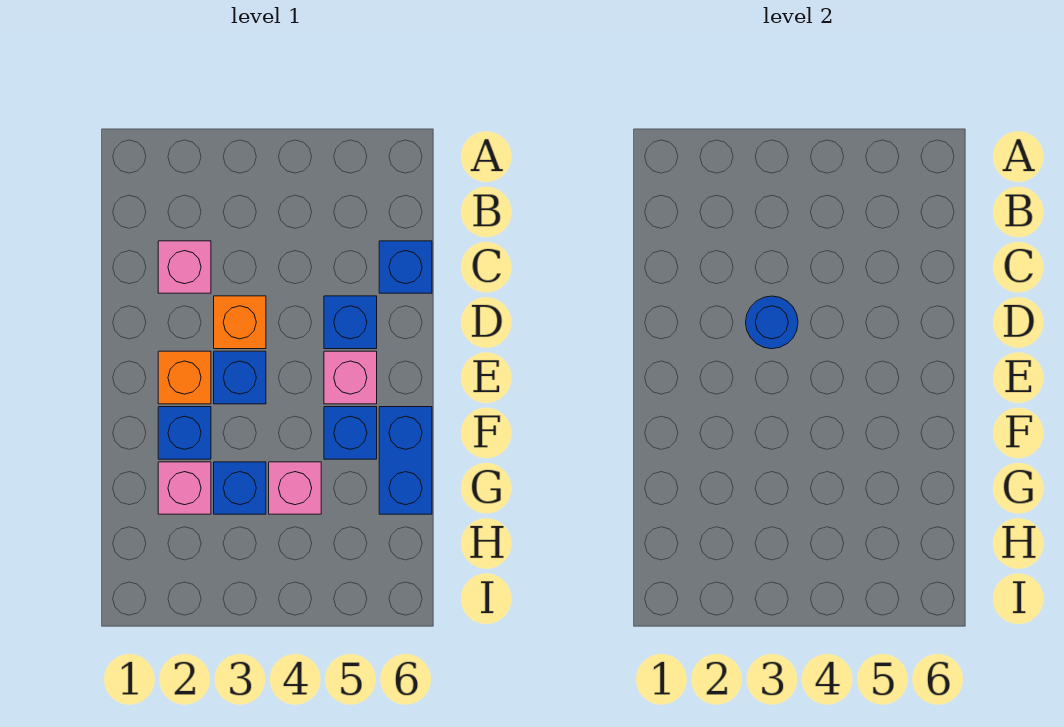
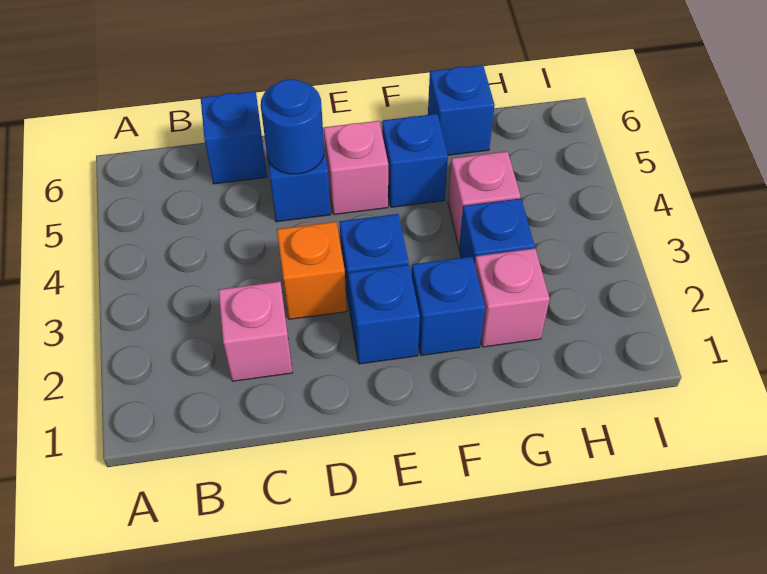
blue round brick D3 level 2 -> blue round brick D5 level 2
orange brick E2 level 1 -> blue brick E2 level 1
blue brick F6:G6 level 1 -> blue brick G6 level 1

